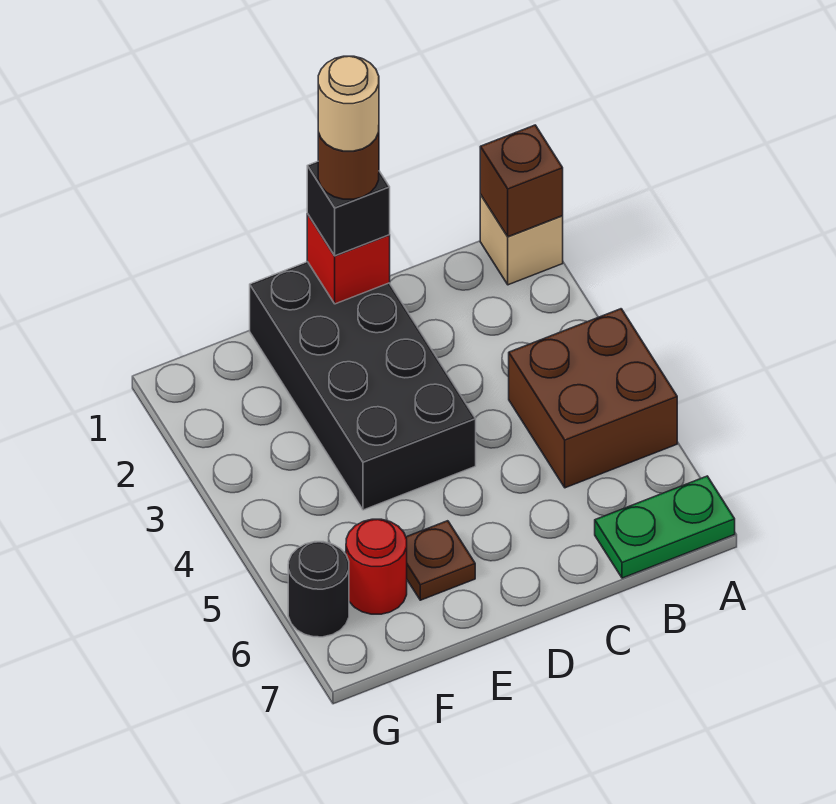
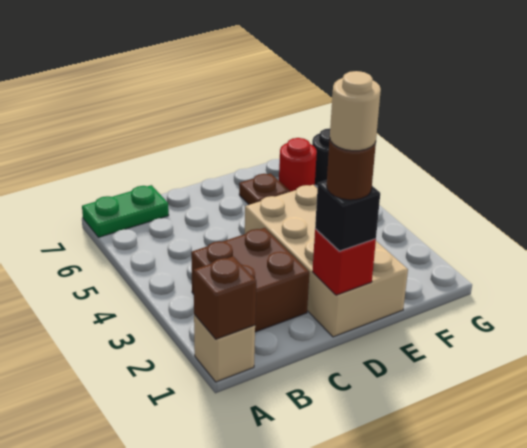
brown brick A4:B5 level 1 -> brown brick B2:C3 level 1
black brick D1:E4 level 1 -> tan brick D1:E4 level 1

